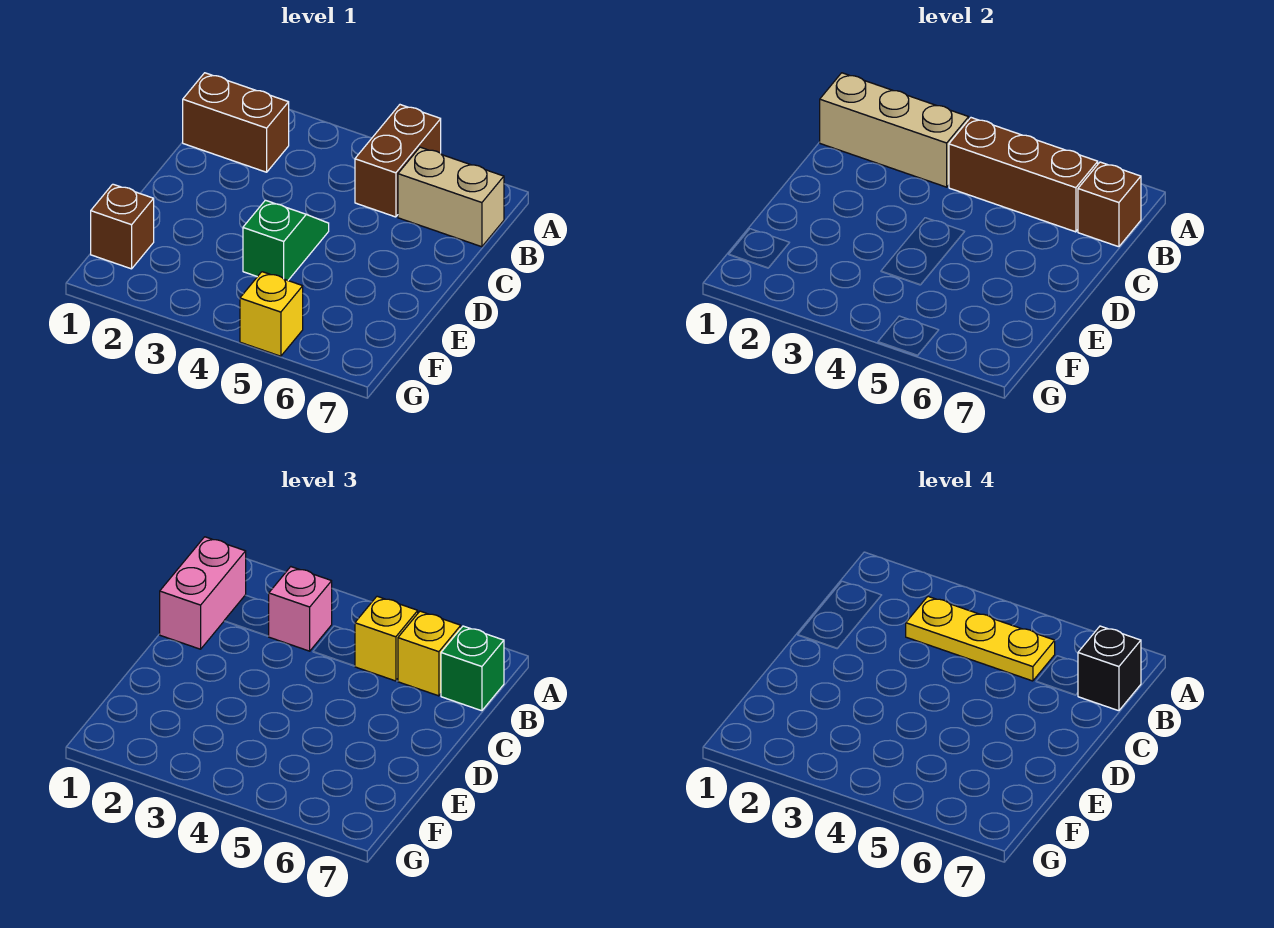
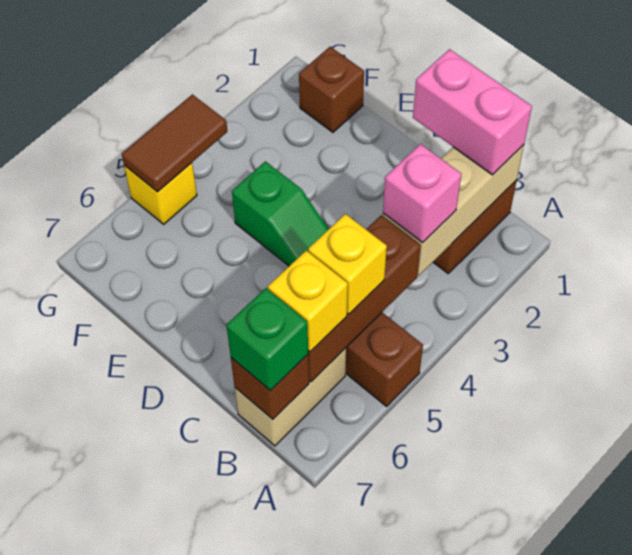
yellow plate B3:B5 level 4 -> none
black brick B7 level 4 -> none
none -> brown tile G4:G5 level 2

